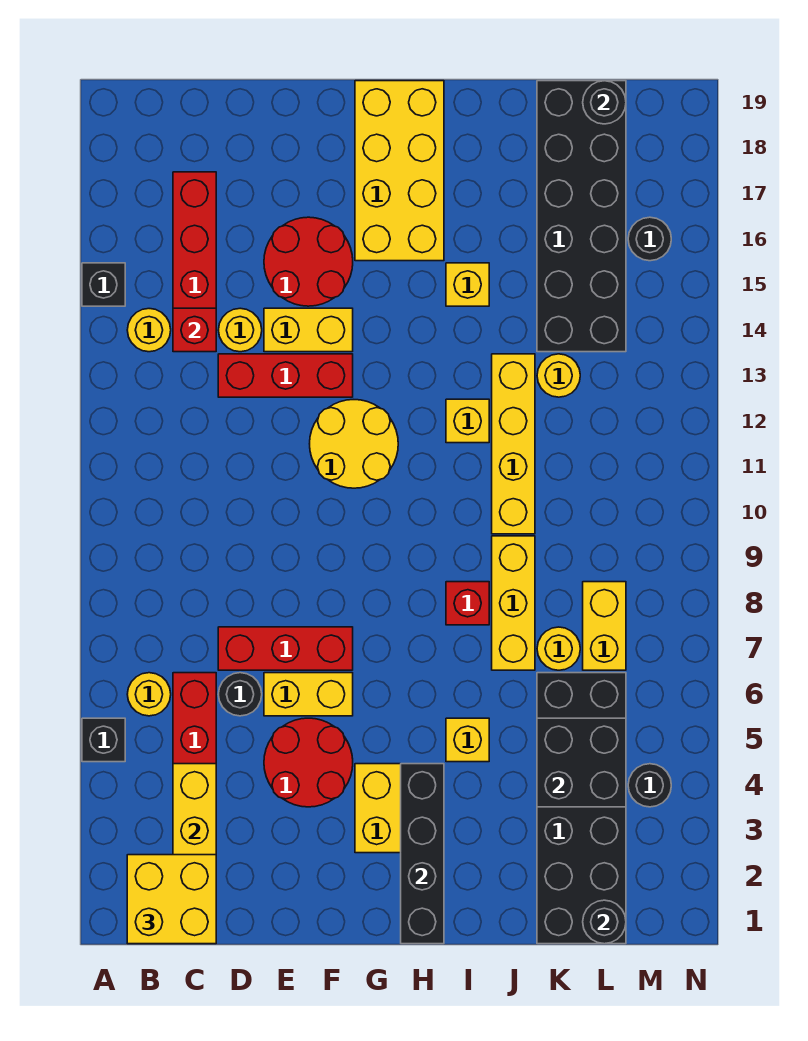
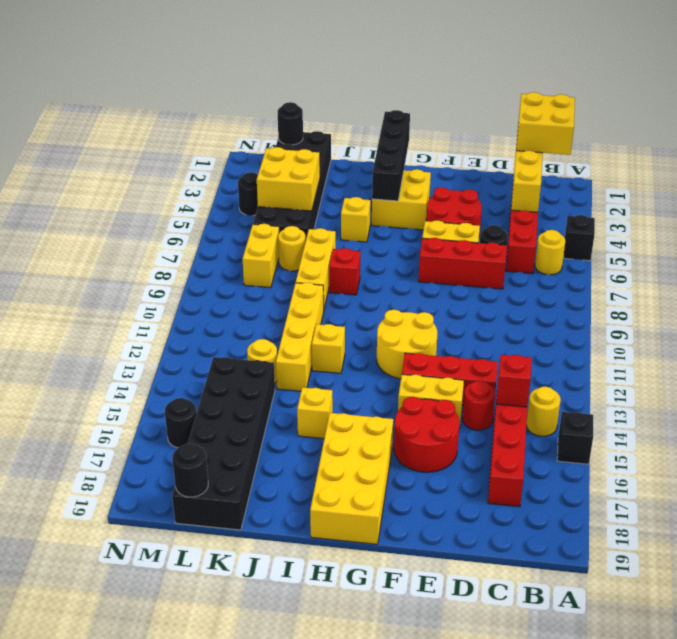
yellow round brick D14 level 1 -> red round brick D14 level 1
black brick K4:L5 level 2 -> yellow brick K4:L5 level 2

